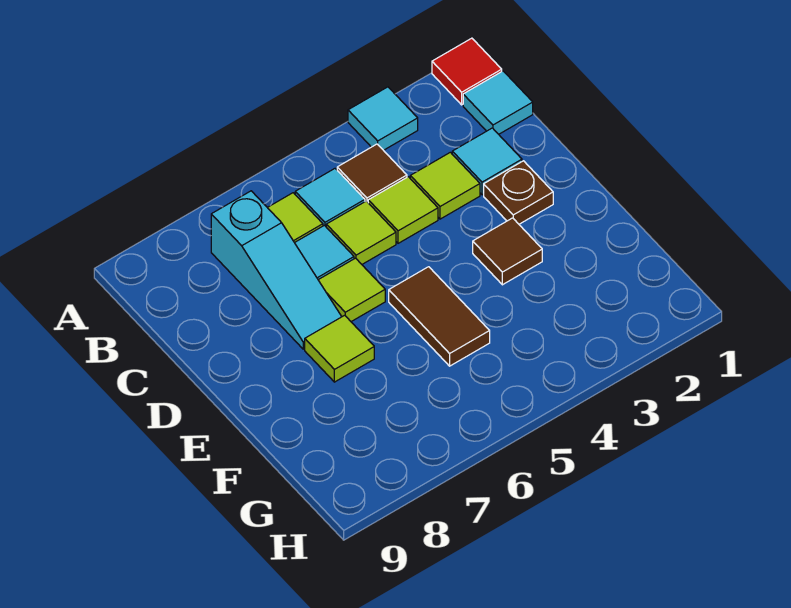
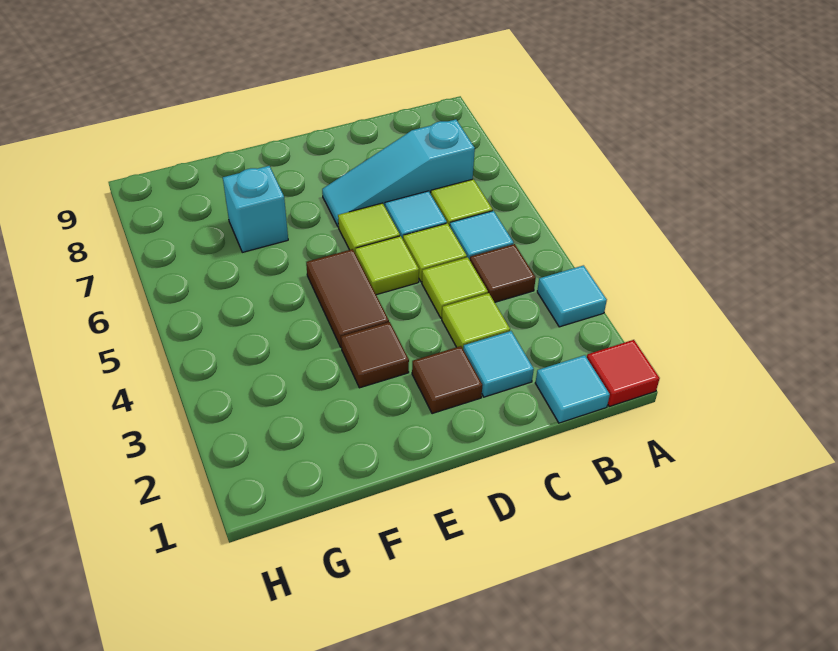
brown plate D2 level 1 -> brown tile D2 level 1
brown tile E5:F5 level 1 -> brown tile E4:E5 level 1
lime tile E7 level 1 -> lime tile D5 level 1
none -> cyan brick F7 level 1

